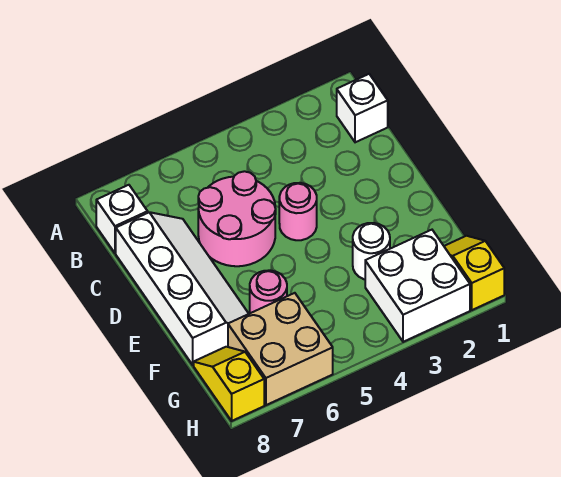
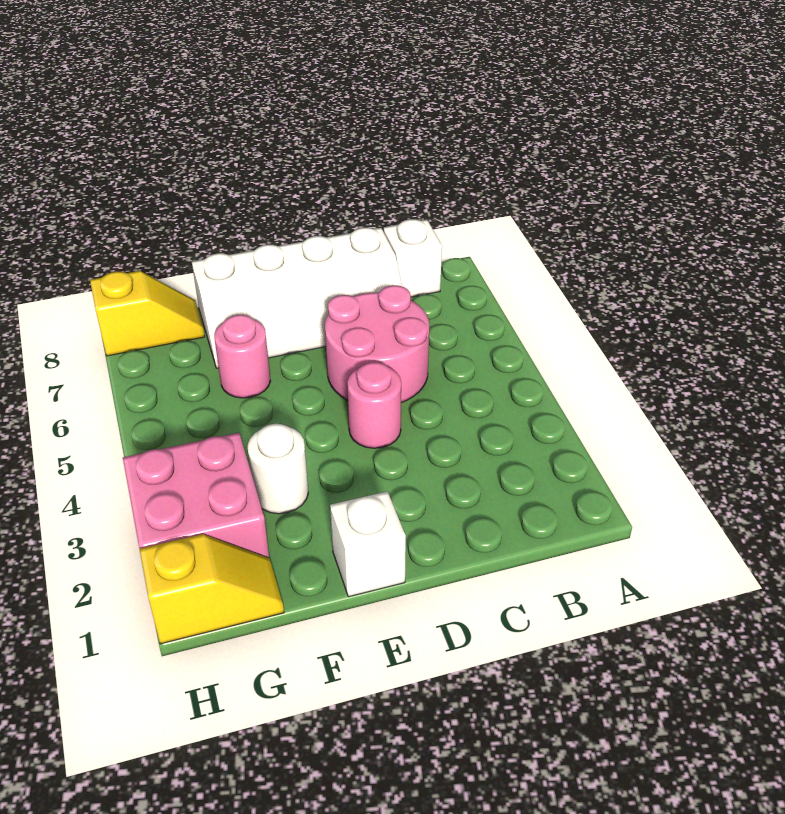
white brick B1 level 1 -> white brick E1 level 1
white brick G2:H3 level 1 -> pink brick G2:H3 level 1
tan brick G6:H7 level 1 -> none

